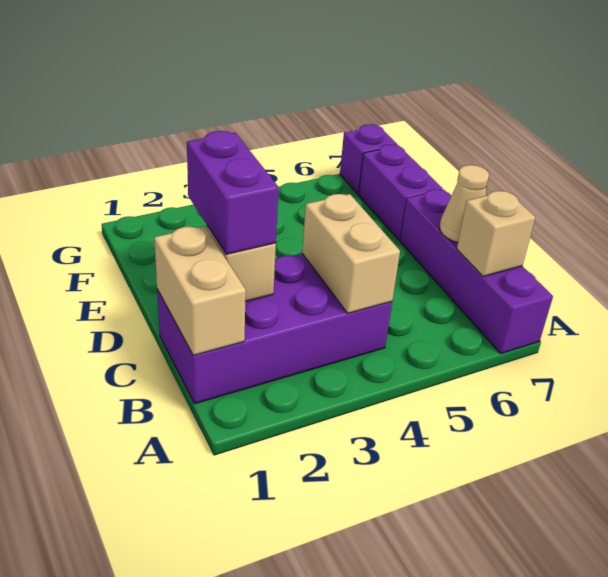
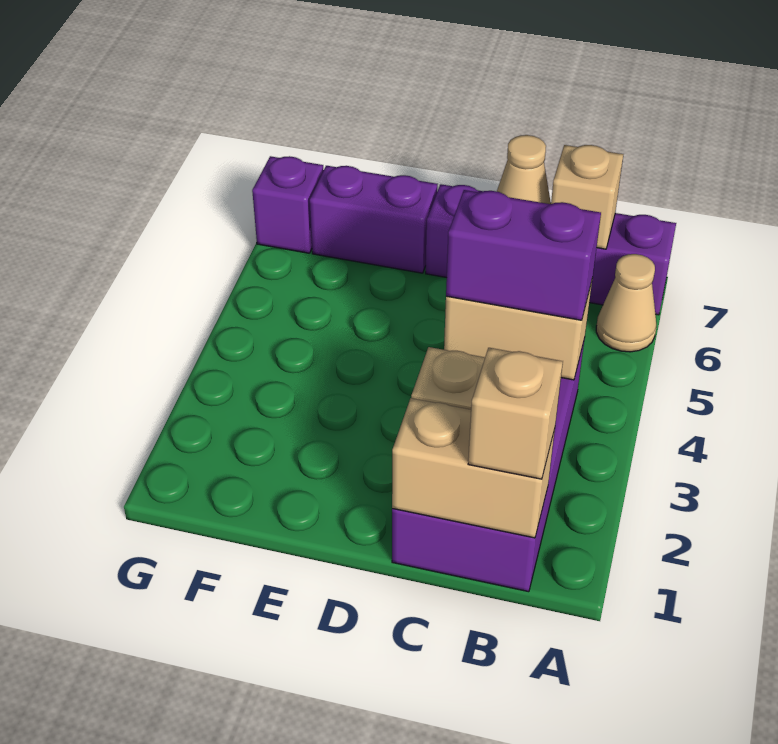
none -> tan cone A6 level 1
none -> tan brick B1 level 3
purple brick C2:D2 level 3 -> purple brick B4:C4 level 3

